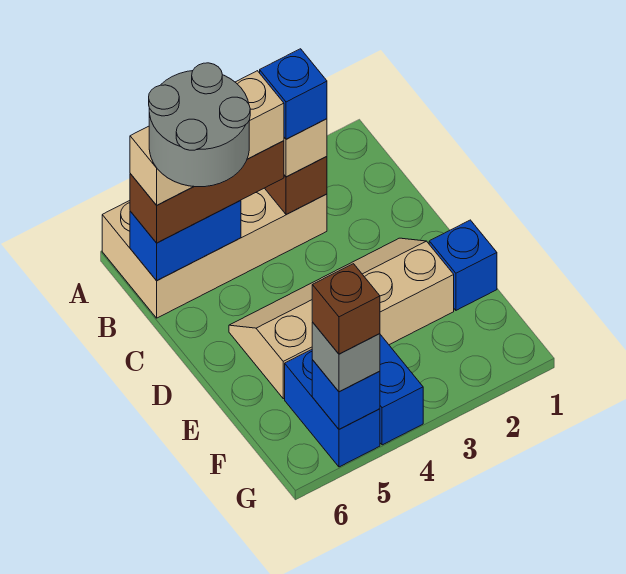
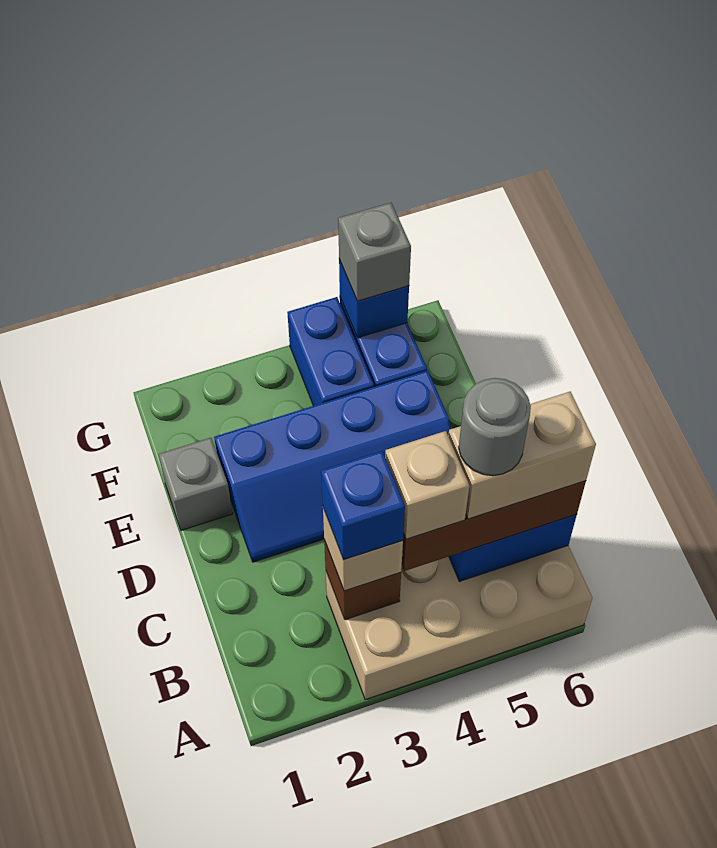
grey round brick B5:C6 level 5 -> grey round brick B5 level 5
tan slope D2:E5 level 1 top E -> blue slope D2:E5 level 1 top E
blue brick E1 level 1 -> grey brick E1 level 1
brown brick G5 level 4 -> none

